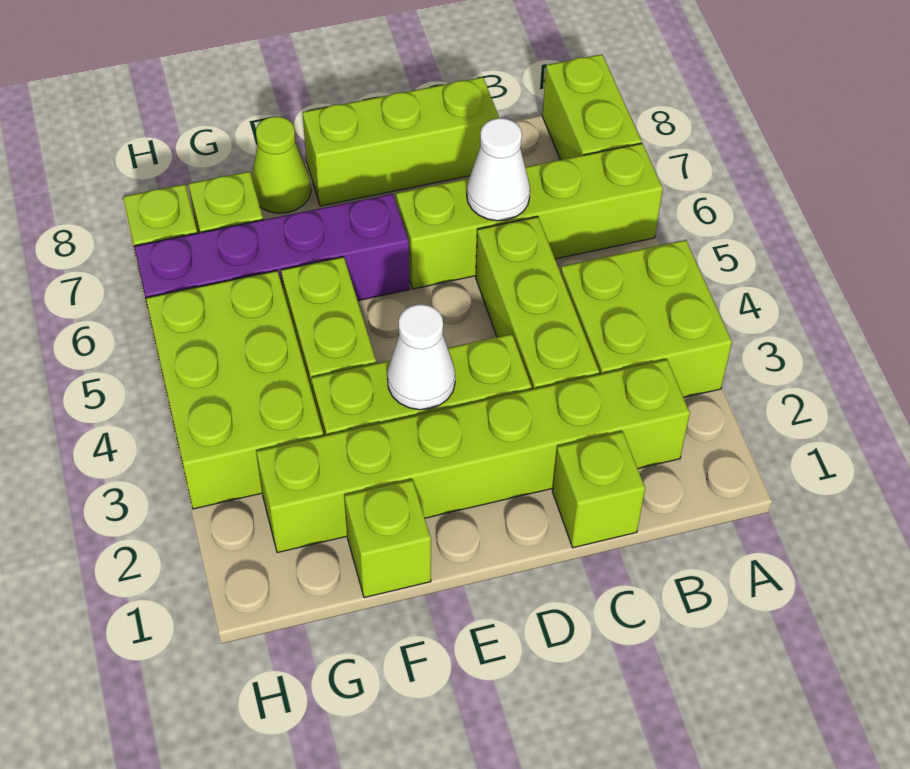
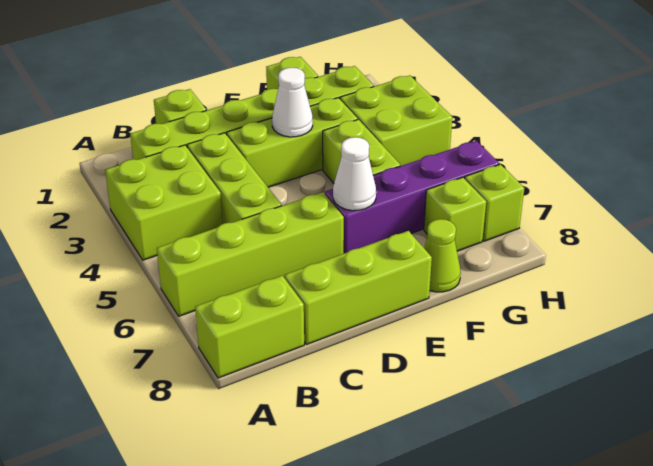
lime brick A7:A8 level 1 -> lime brick A8:B8 level 1
white cone C6 level 2 -> white cone E6 level 2
lime brick G3:H5 level 1 -> lime brick G3:H4 level 1

